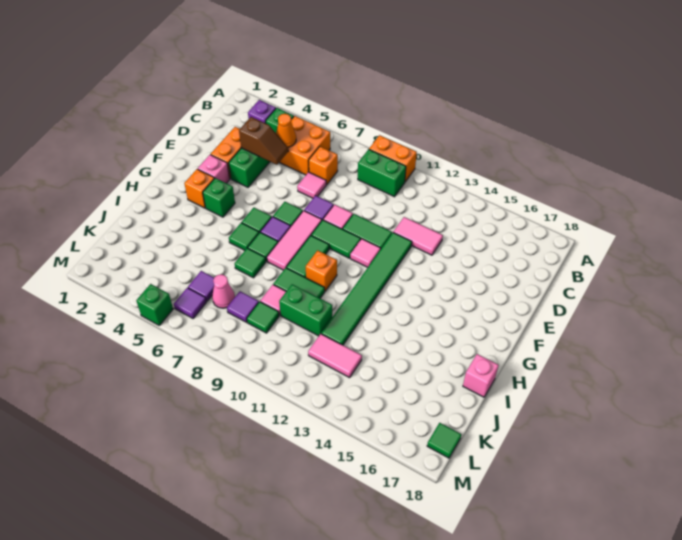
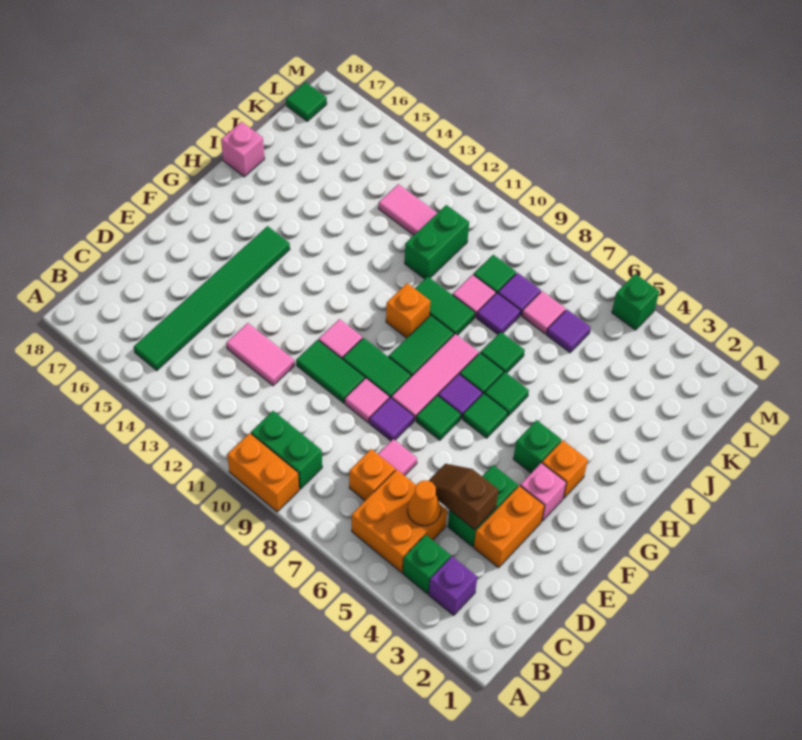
green tile E12:J12 level 1 -> green tile B15:G15 level 1
green brick J10:J11 level 1 -> green brick J11:K11 level 1
pink cone K7 level 1 -> pink tile K7 level 1
purple tile L6 level 1 -> purple tile J8 level 1

